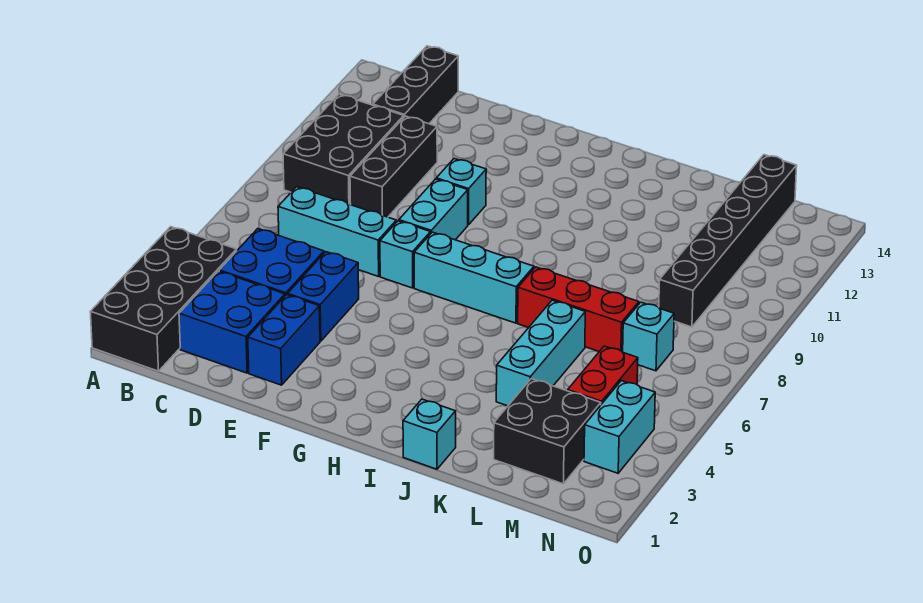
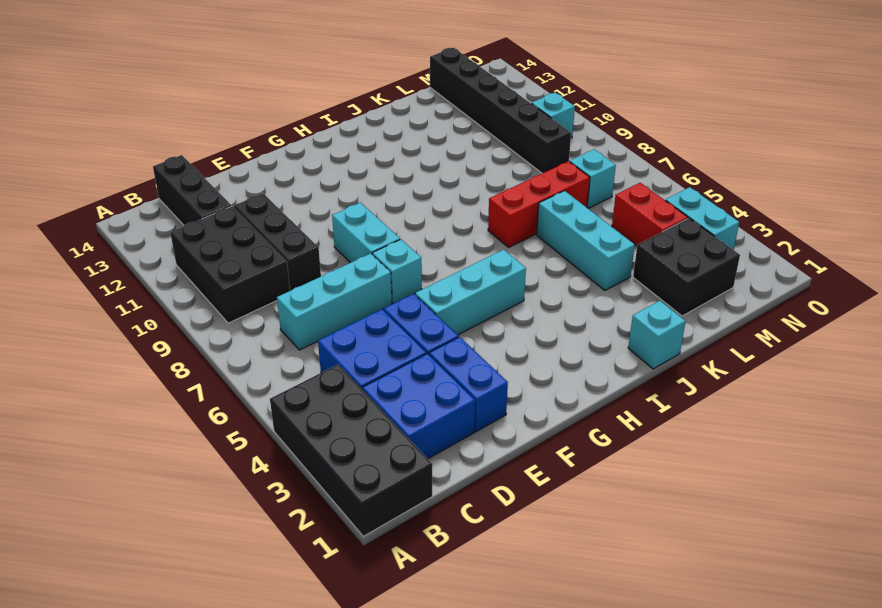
cyan brick F10 level 1 -> cyan brick N10 level 1
cyan brick G7:I7 level 1 -> cyan brick F5:H5 level 1

